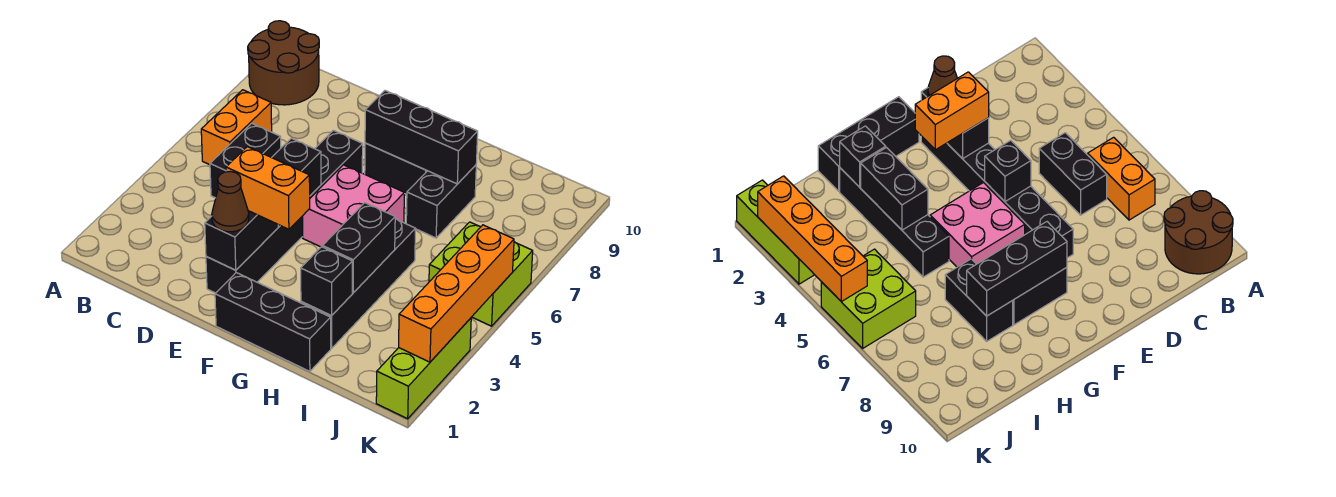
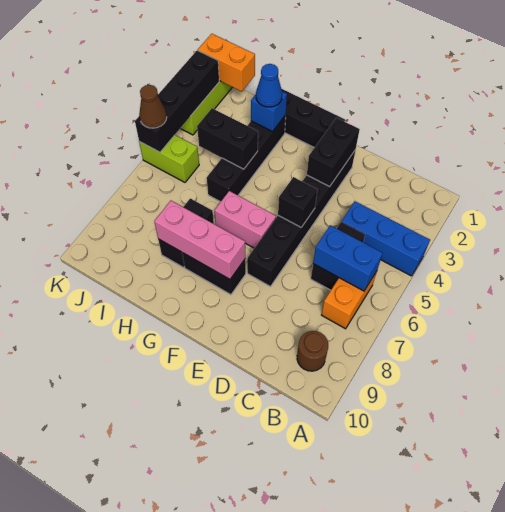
none -> blue brick A4:C4 level 1
brown round brick A9:B10 level 1 -> brown round brick B9 level 1
none -> blue brick B6:C6 level 2
brown cone E2 level 3 -> brown cone K5 level 3
orange brick E3:F3 level 3 -> orange brick J1:K1 level 2
pink brick F5:G6 level 1 -> pink brick F6:G6 level 1
black brick F8:H8 level 2 -> pink brick F8:H8 level 2
black brick H2 level 2 -> blue brick H2 level 2
none -> blue cone H2 level 3
black brick H3:H4 level 2 -> black brick H4:I4 level 2
lime brick J5:K6 level 1 -> lime brick J5:K5 level 1
orange brick K2:K5 level 2 -> black brick K2:K5 level 2

